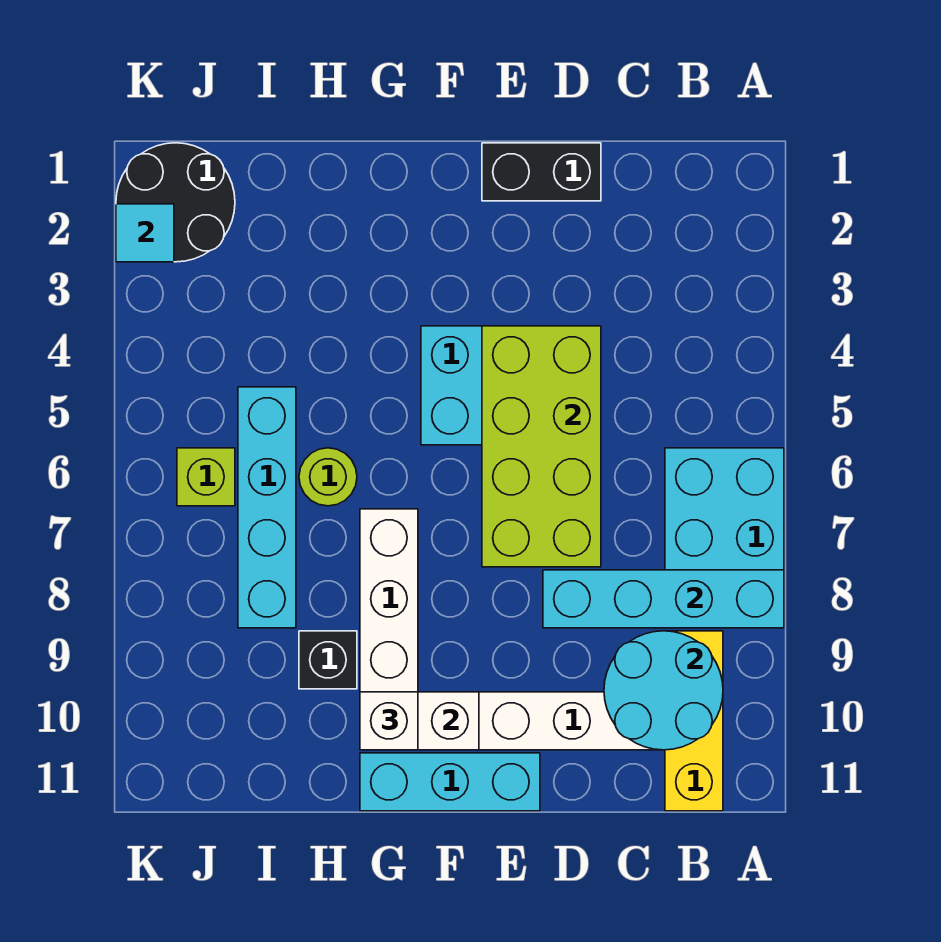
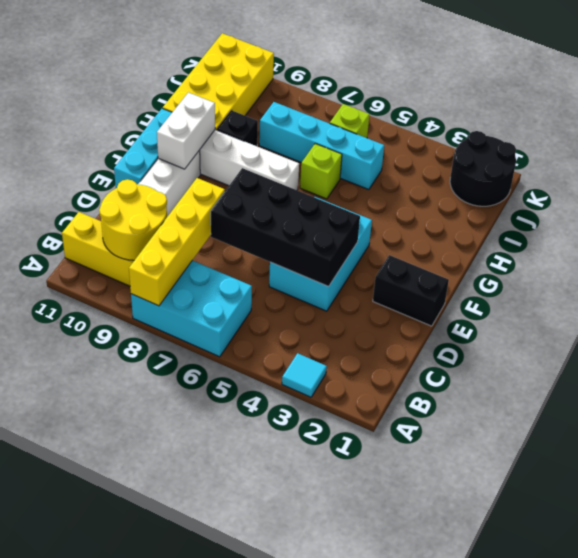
cyan brick A8:D8 level 2 -> yellow brick A8:D8 level 2
cyan round brick B9:C10 level 2 -> yellow round brick B9:C10 level 2
black brick D1:E1 level 1 -> black brick E1:E2 level 1
lime brick D4:E7 level 2 -> black brick D4:E7 level 2
white brick G10 level 3 -> none
lime round brick H6 level 1 -> lime brick H6 level 1
none -> yellow brick H10:K11 level 1
cyan tile K2 level 2 -> cyan tile A3 level 1

